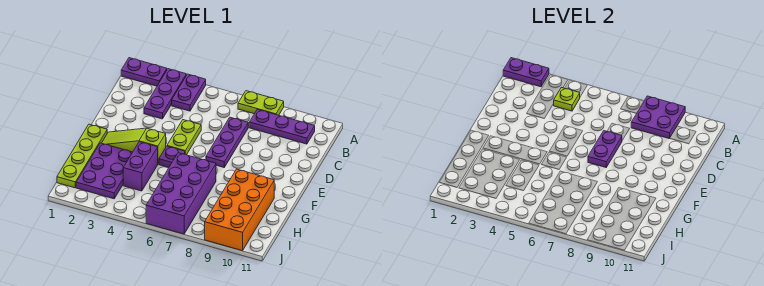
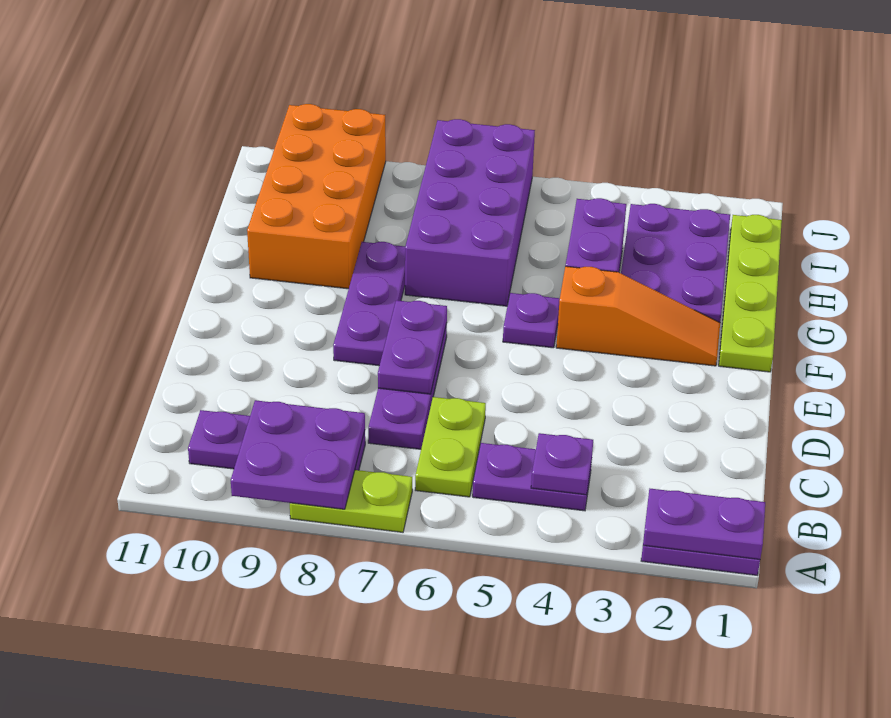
purple plate A3:C3 level 1 -> purple plate E8:G8 level 1
purple plate A4:B4 level 1 -> purple plate B4:B5 level 1
lime plate B4 level 2 -> purple plate B4 level 2
lime plate D5:E5 level 1 -> lime plate B6:C6 level 1
lime slope F2:F4 level 1 top 4 -> orange slope F2:F4 level 1 top 4

